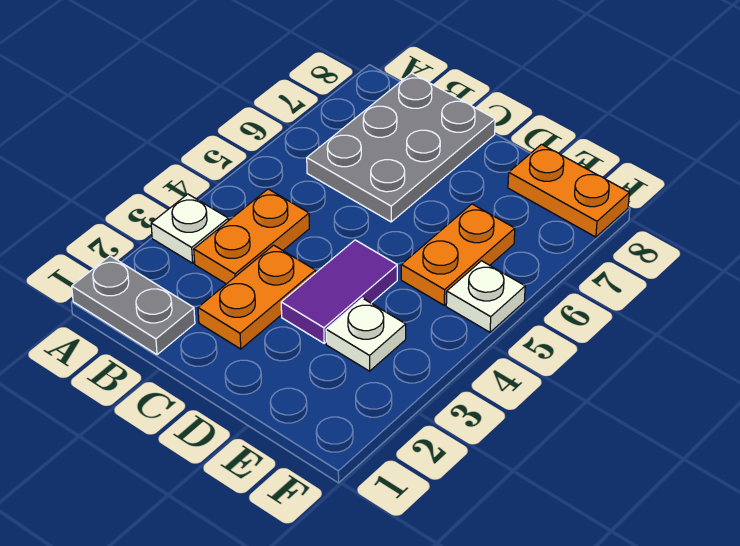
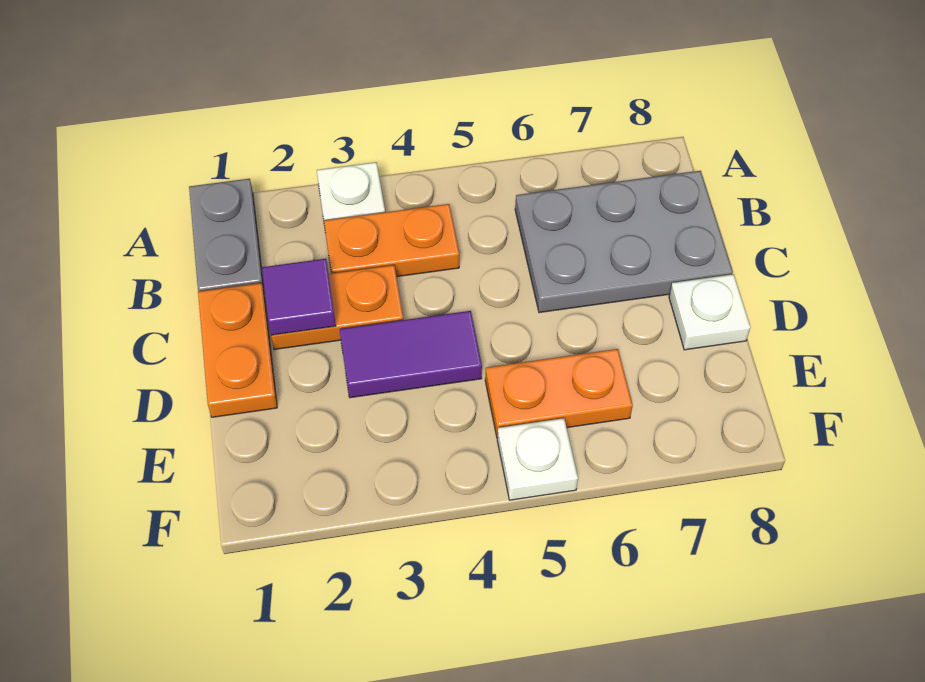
none -> purple tile C2 level 2
white plate E3 level 1 -> white plate D8 level 1
orange plate E8:F8 level 1 -> orange plate C1:D1 level 1

